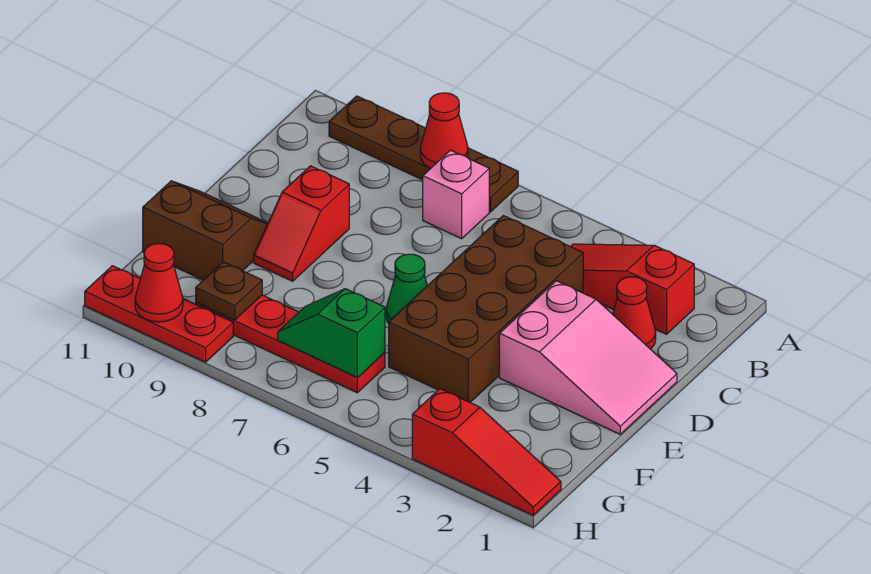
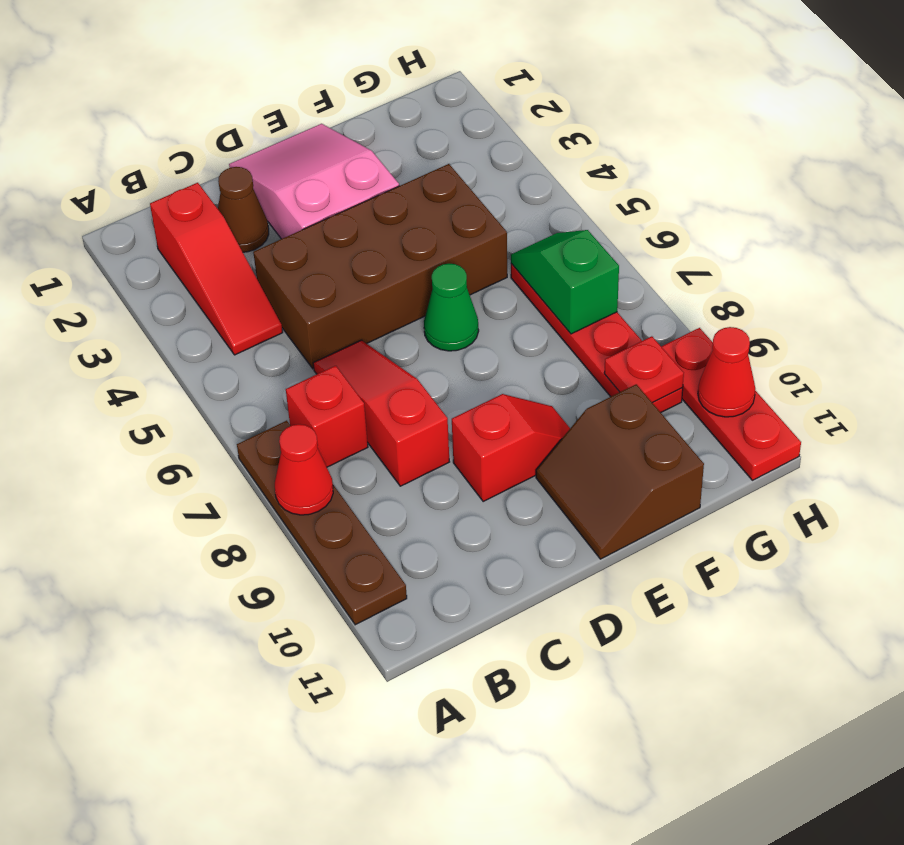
pink brick B7 level 1 -> red brick B7 level 1
red cone C2 level 1 -> brown cone C2 level 1
green slope G6:G7 level 2 top 6 -> green slope G6:G7 level 2 top 7
brown plate G9 level 2 -> red plate G9 level 2
red slope H1:H3 level 1 top 3 -> red slope C6:C8 level 1 top 8

